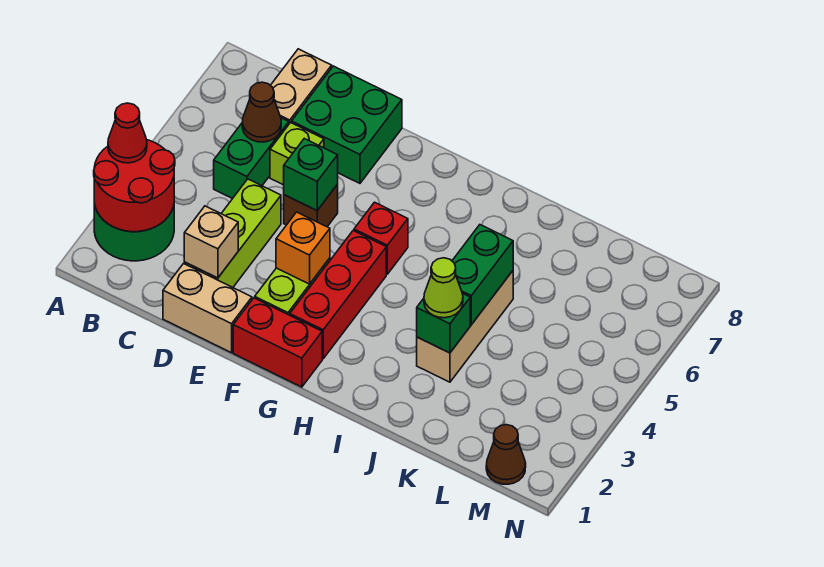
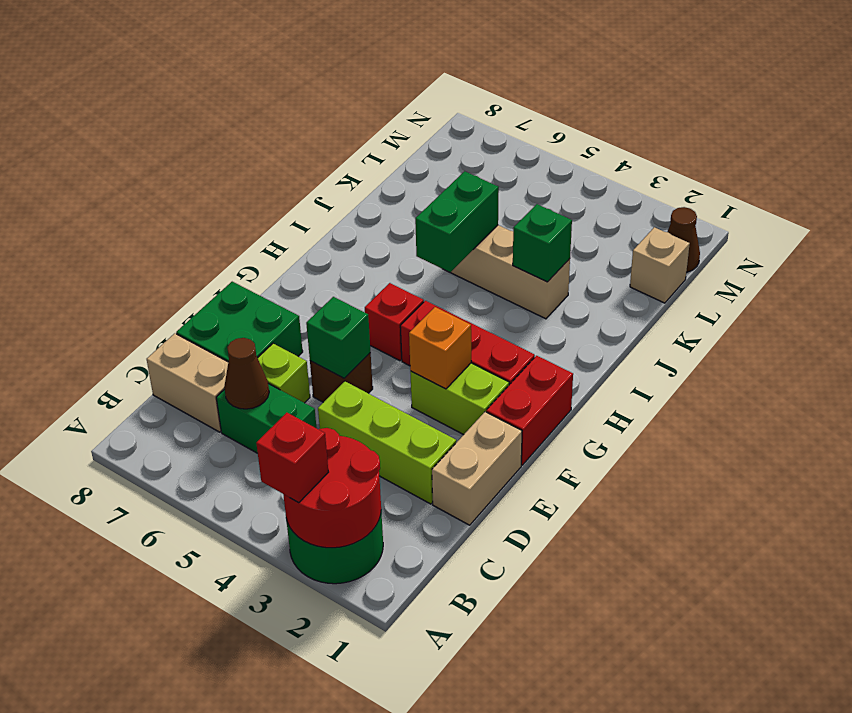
red cone A3 level 3 -> red brick A3 level 3
tan brick D2 level 2 -> tan brick L1 level 1
lime cone J3 level 3 -> none
green brick J4:J5 level 2 -> green brick I5:J5 level 2

